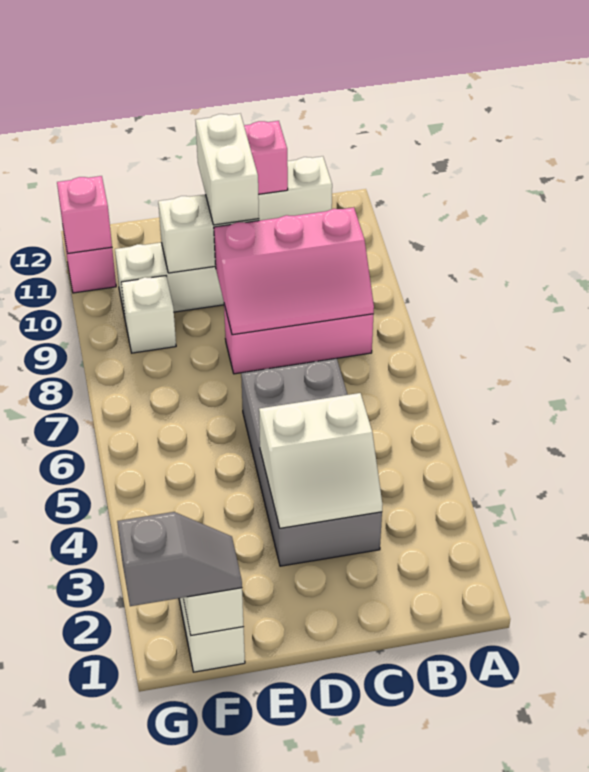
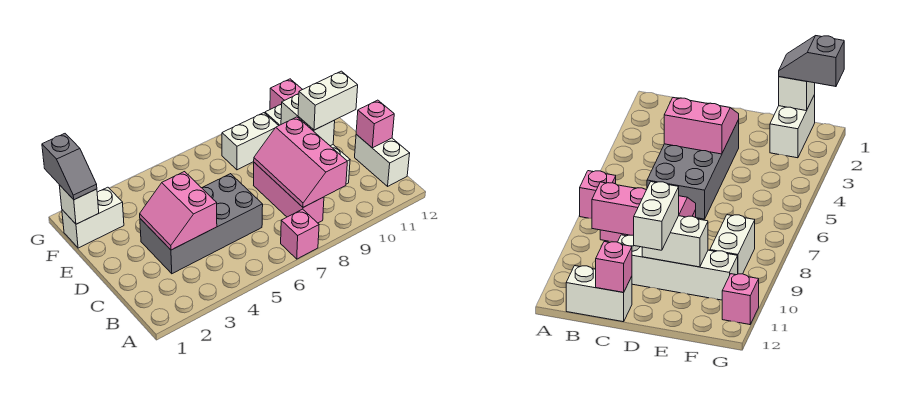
white slope C3:D4 level 2 top 4 -> pink slope C3:D4 level 2 top 4
white brick F9 level 1 -> white brick F8:F9 level 1
pink brick G11 level 2 -> pink brick A7 level 1

